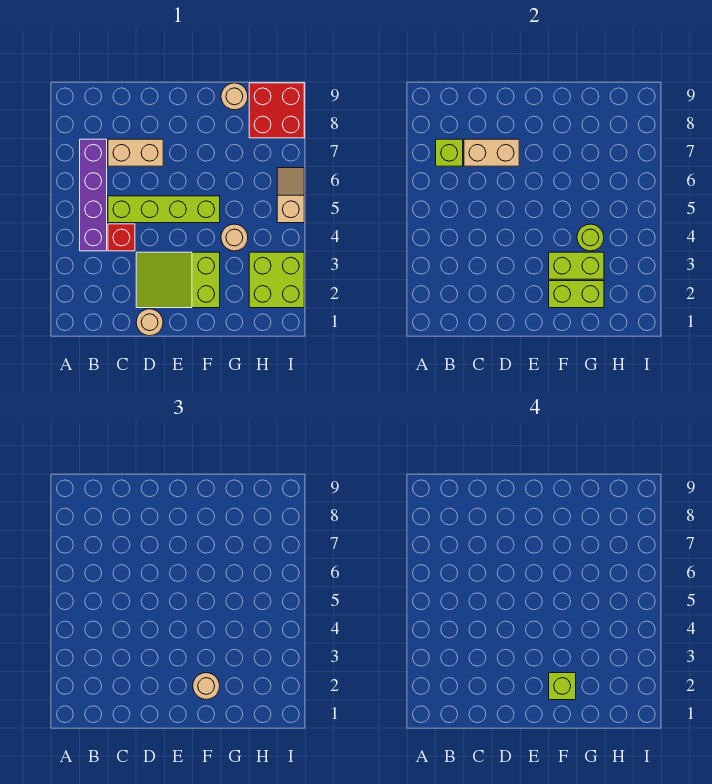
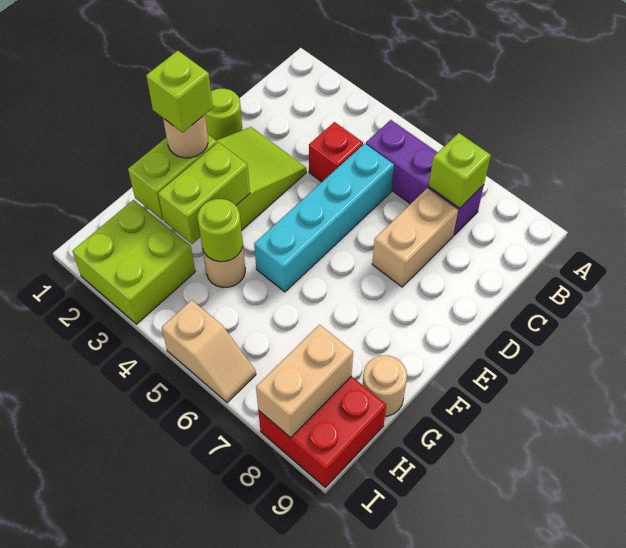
purple brick B4:B7 level 1 -> purple brick B5:B7 level 1
lime brick C5:F5 level 1 -> cyan brick C5:F5 level 1
tan brick C7:D7 level 2 -> tan brick H8:I8 level 2
tan round brick D1 level 1 -> lime round brick D1 level 1

